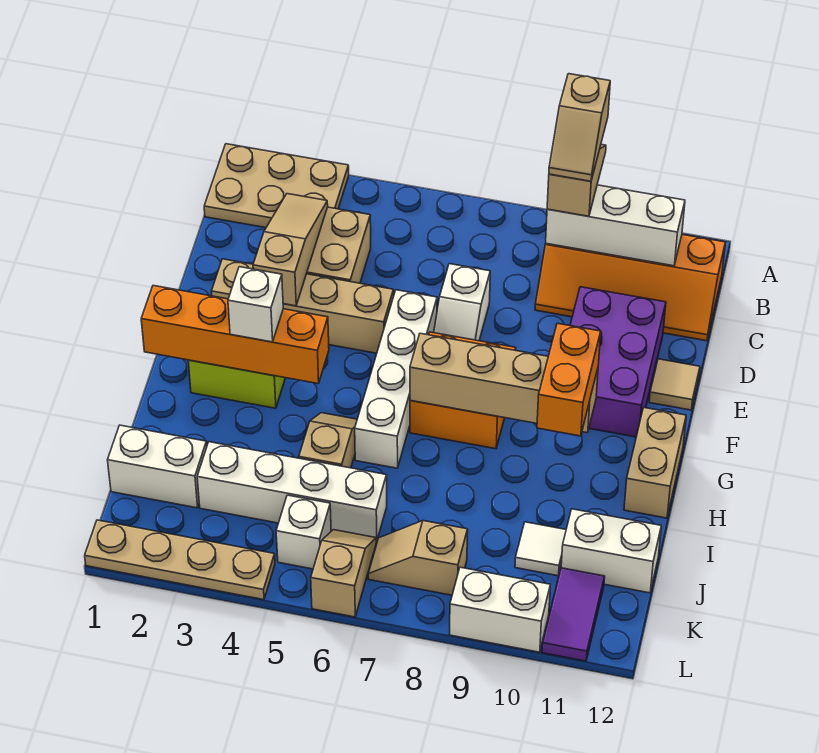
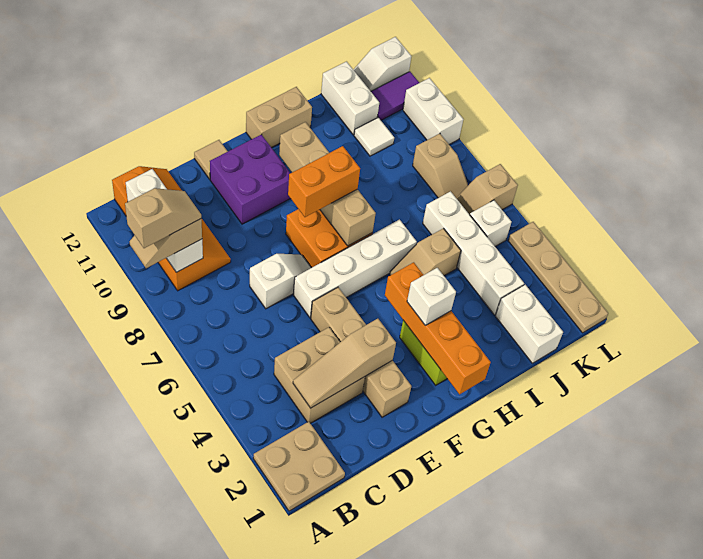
tan plate A1:B3 level 1 -> tan plate A1:B2 level 1
purple brick D10:F11 level 1 -> purple brick E10:F11 level 1
orange brick G10:H10 level 3 -> orange brick F8:G8 level 3
none -> white slope K12:L12 level 1 top L

